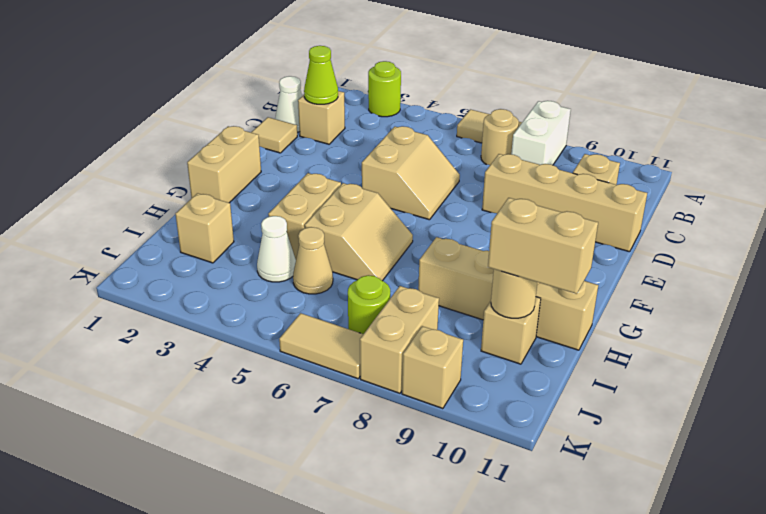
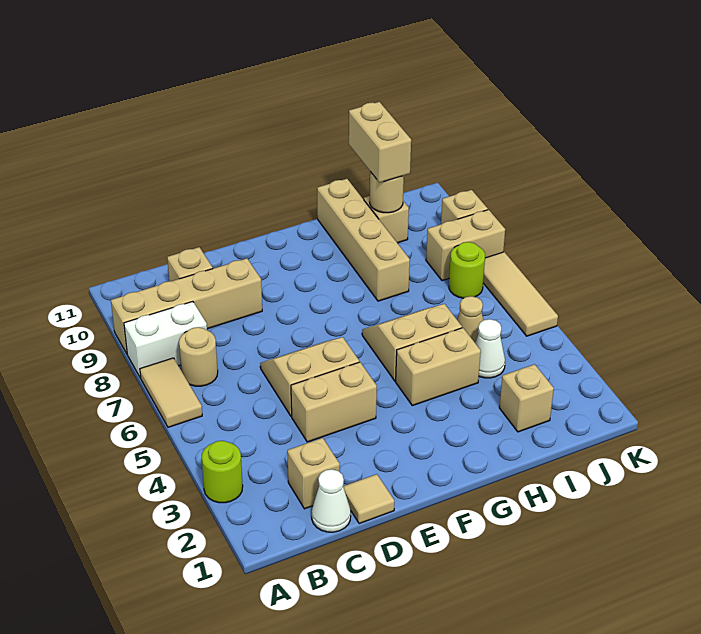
lime cone C2 level 2 -> none
tan brick D8:D11 level 1 -> tan brick A9:D9 level 1
tan brick F1:G1 level 1 -> tan brick D4:E4 level 1
tan tile K6:K7 level 1 -> tan tile K5:K7 level 1

